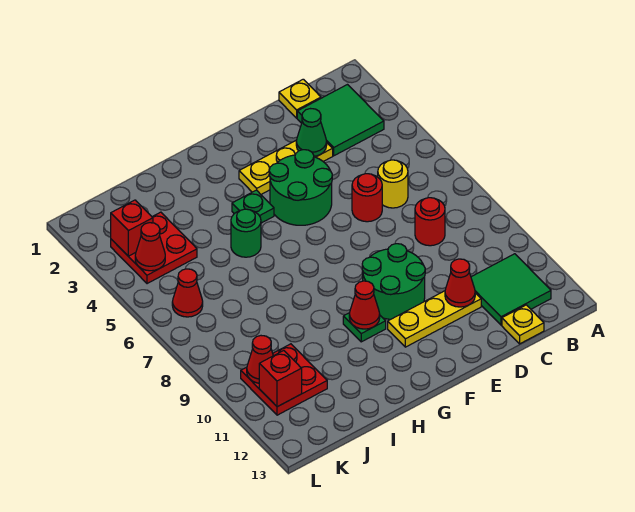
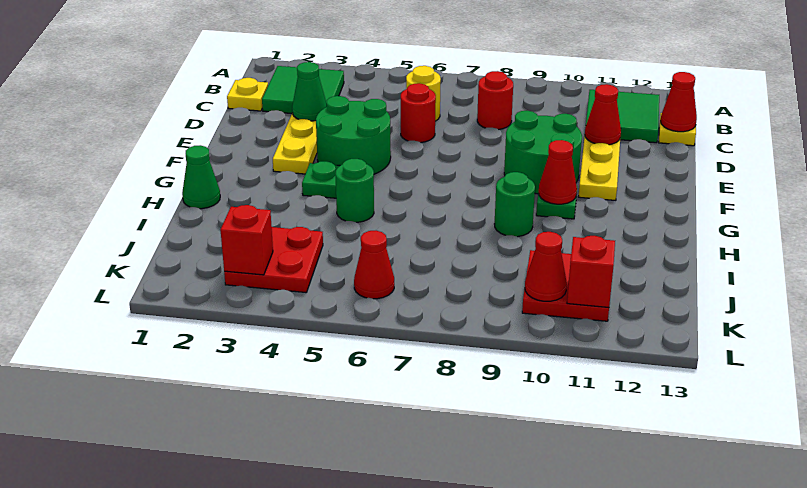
none -> green cone H1 level 1
none -> green round brick H9 level 1
red cone K4 level 2 -> red cone C13 level 2

